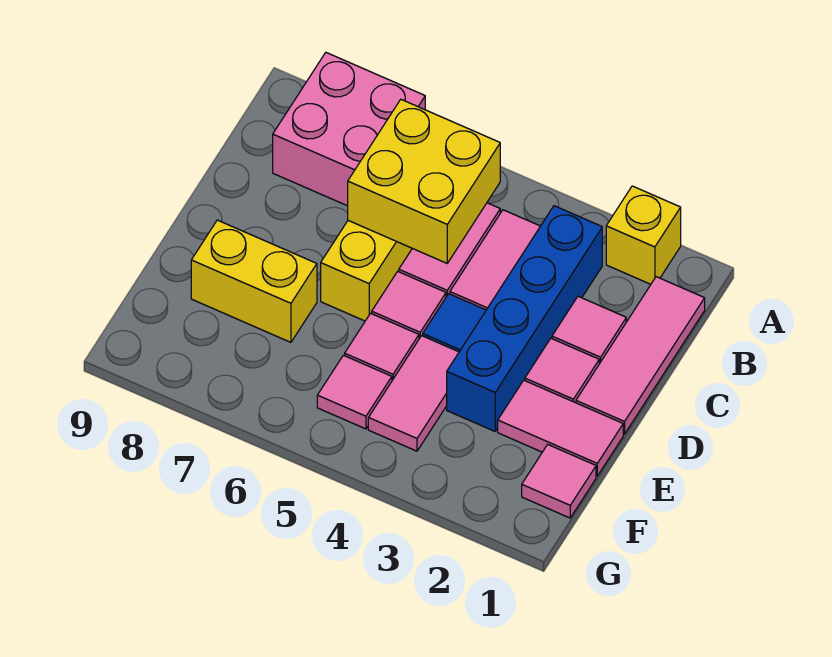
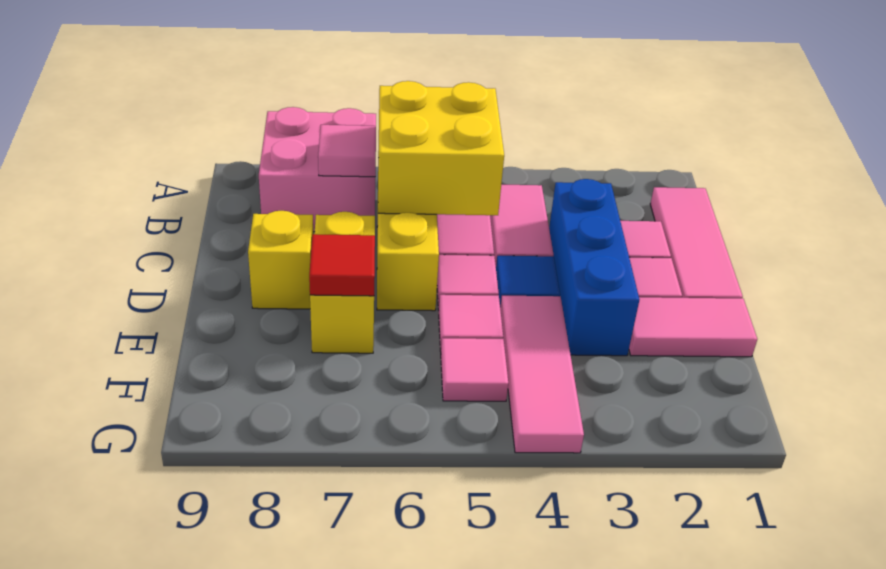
yellow brick A2 level 1 -> yellow brick D8 level 1
blue brick B3:E3 level 1 -> blue brick C3:E3 level 1
pink tile E4:F4 level 1 -> pink tile E4:G4 level 1
yellow brick E7:E8 level 1 -> yellow brick D7:E7 level 1
none -> red tile E7 level 2
pink tile F1 level 1 -> pink tile B7 level 2

